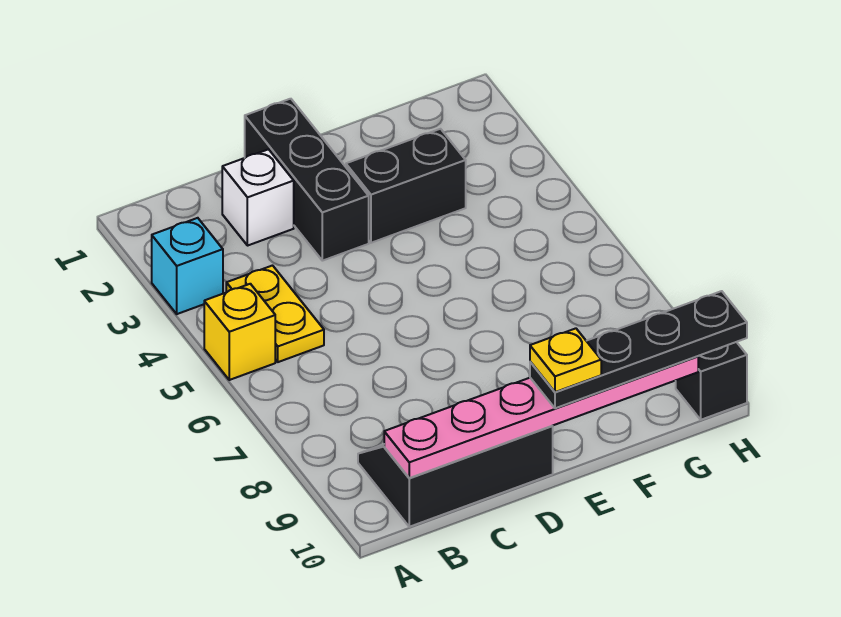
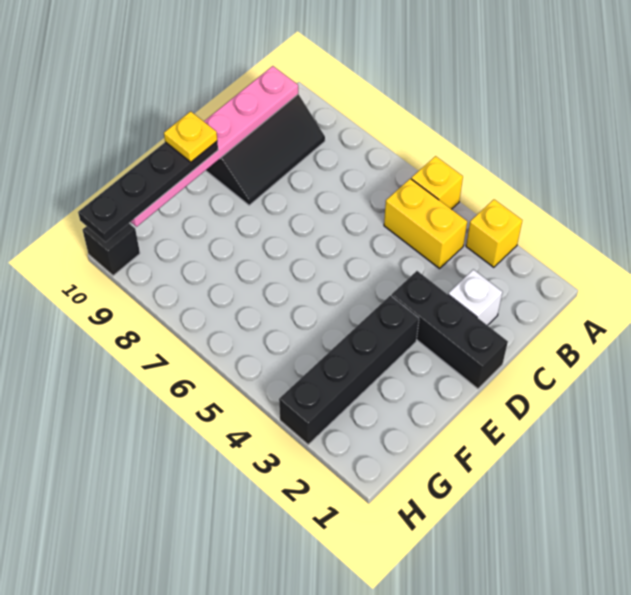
cyan brick A3 level 1 -> yellow brick A3 level 1
yellow plate B4:B5 level 1 -> yellow brick B4:B5 level 1
black brick E3:F3 level 1 -> black brick E3:H3 level 1

